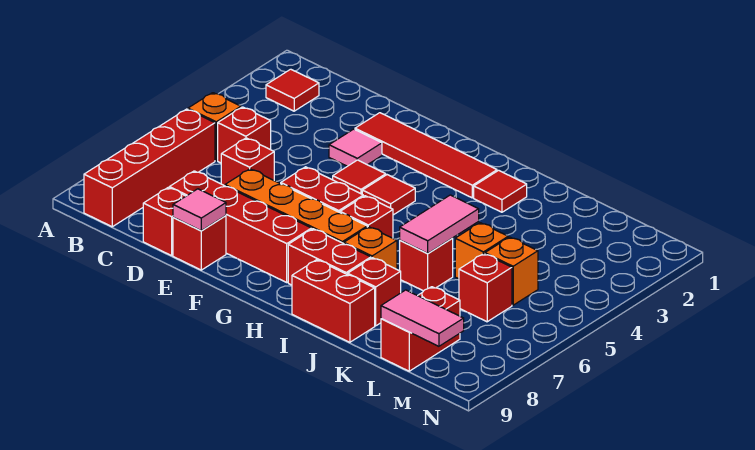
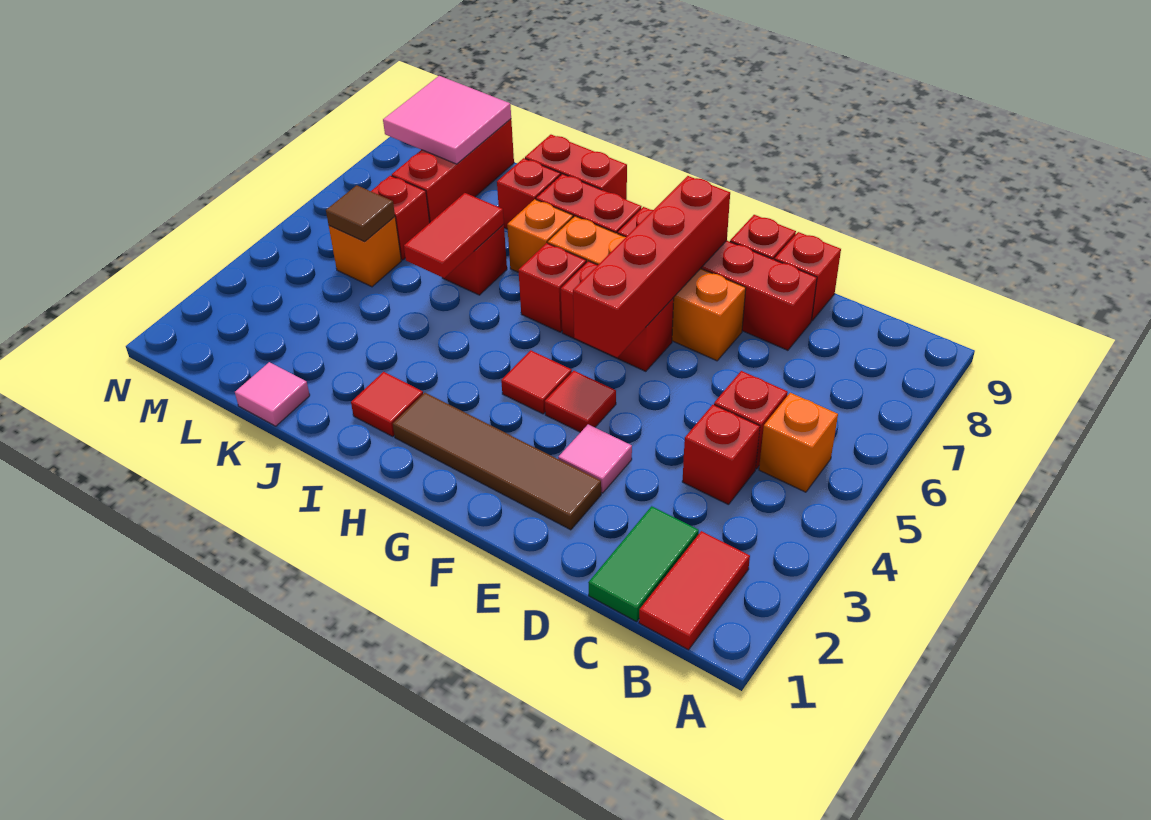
red tile B2 level 1 -> red tile B1:B2 level 1
red brick B6:B9 level 1 -> red brick F5:F8 level 2
none -> green tile C1:C2 level 1
red brick D6 level 1 -> red brick C4 level 1
red tile E2:H2 level 1 -> brown tile E2:H2 level 1
pink tile E9 level 2 -> pink tile K1 level 1
pink tile J5:J6 level 2 -> red tile J5:J6 level 2
orange brick K5 level 1 -> none
none -> brown tile L5 level 2
red brick L8:L9 level 1 -> red brick L7:L9 level 1
pink tile L9:M9 level 2 -> pink tile L8:M9 level 2

